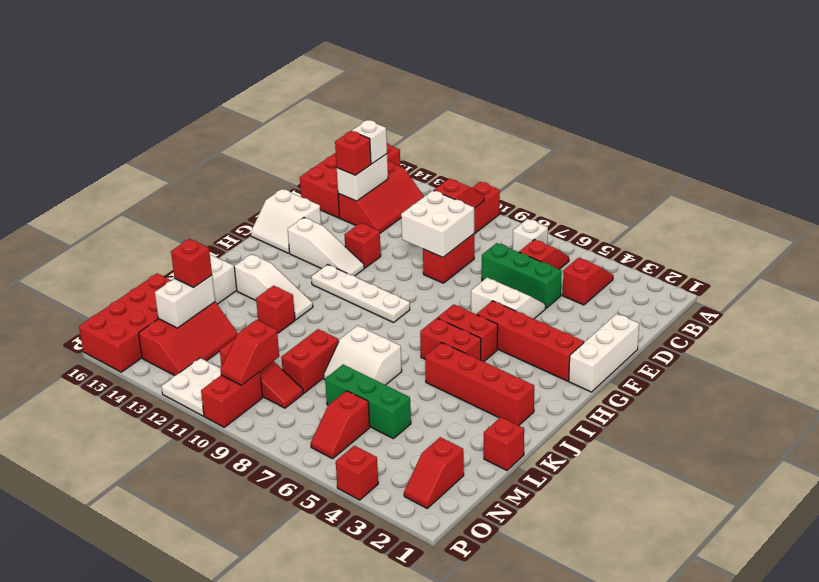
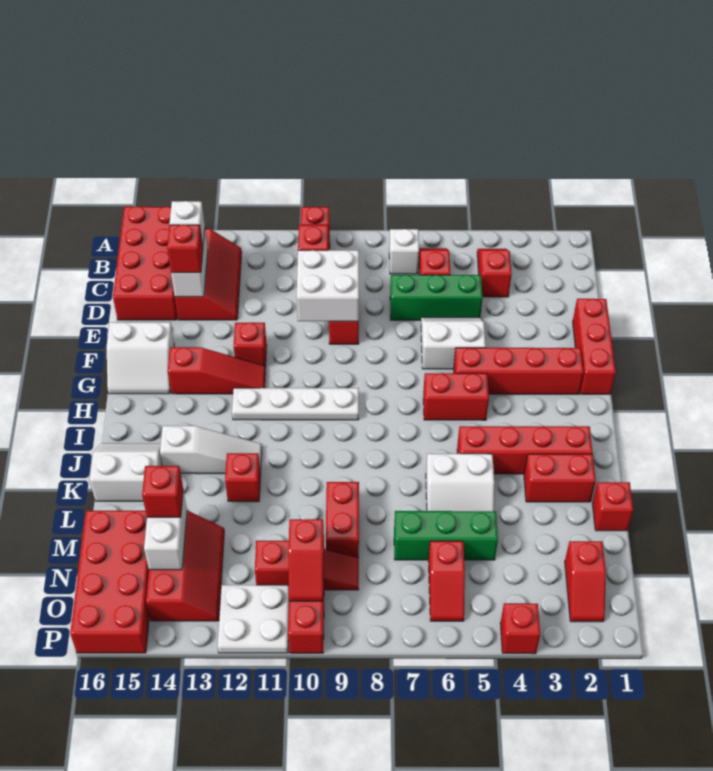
white brick E1:G1 level 1 -> red brick E1:G1 level 1
white slope G12:G14 level 1 top 14 -> red slope G12:G14 level 1 top 14
red brick I5:I6 level 1 -> red brick K2:K3 level 1
white slope K7:L8 level 1 top K -> white slope K5:L6 level 1 top K

